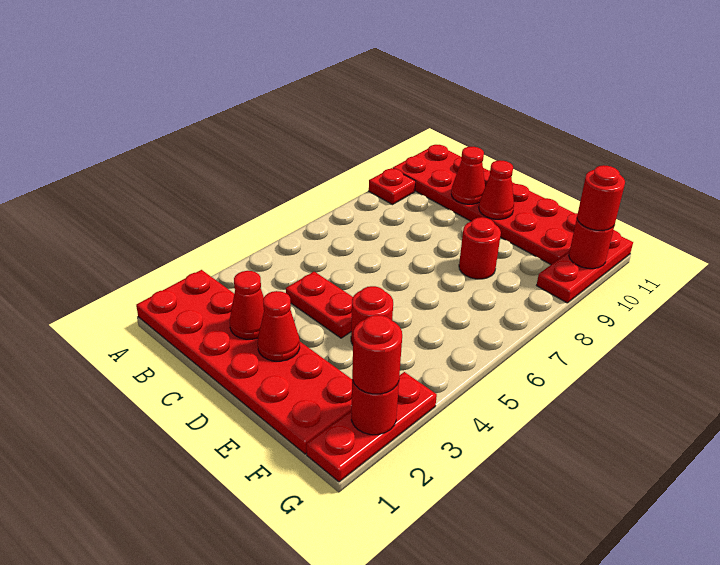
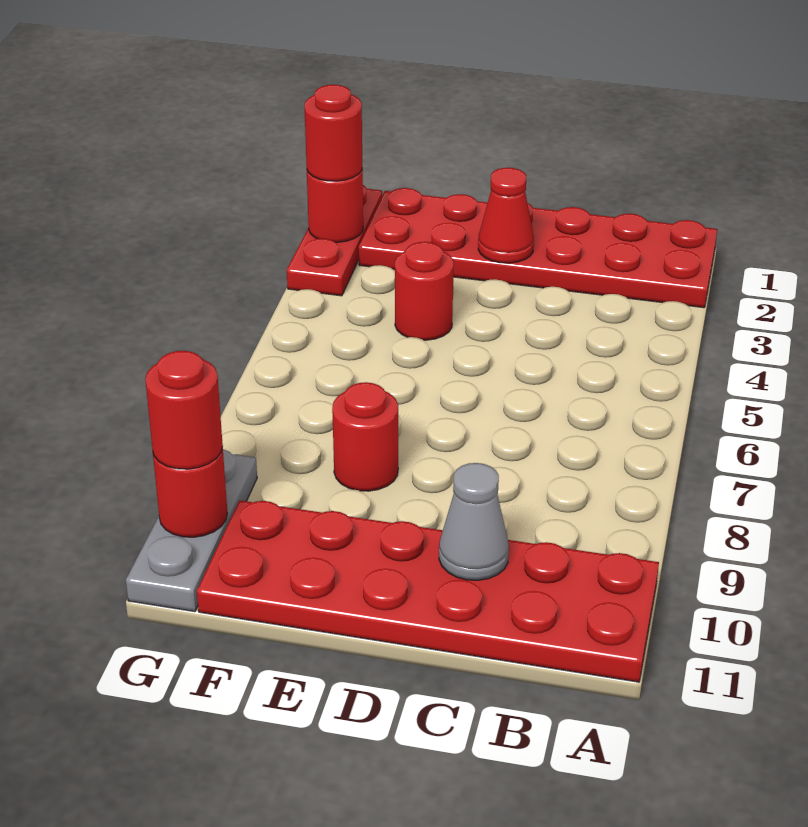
red plate A9 level 1 -> none
red cone C2 level 2 -> none
red plate C4:D4 level 1 -> none
red cone C10 level 2 -> grey cone C10 level 2
red cone D10 level 2 -> none
red plate G9:G11 level 1 -> grey plate G9:G11 level 1

